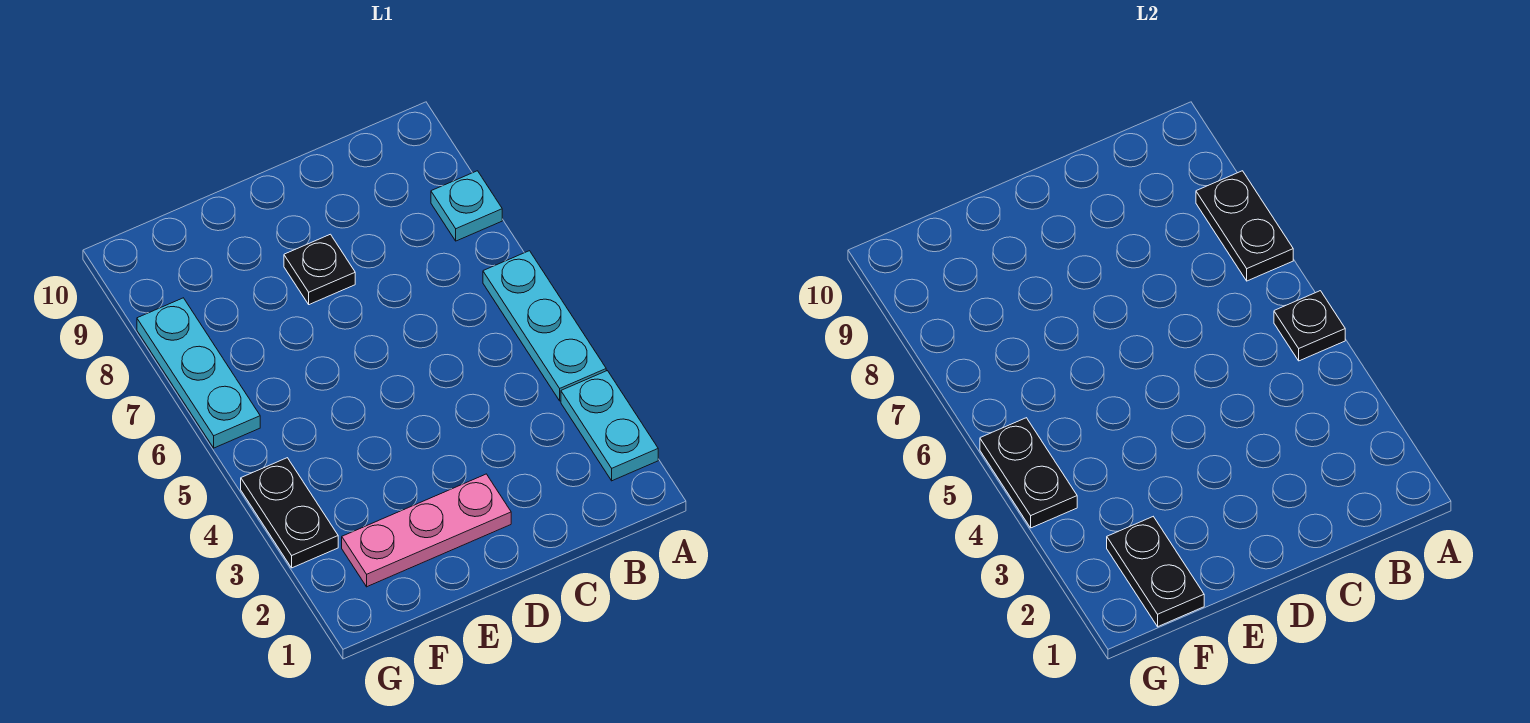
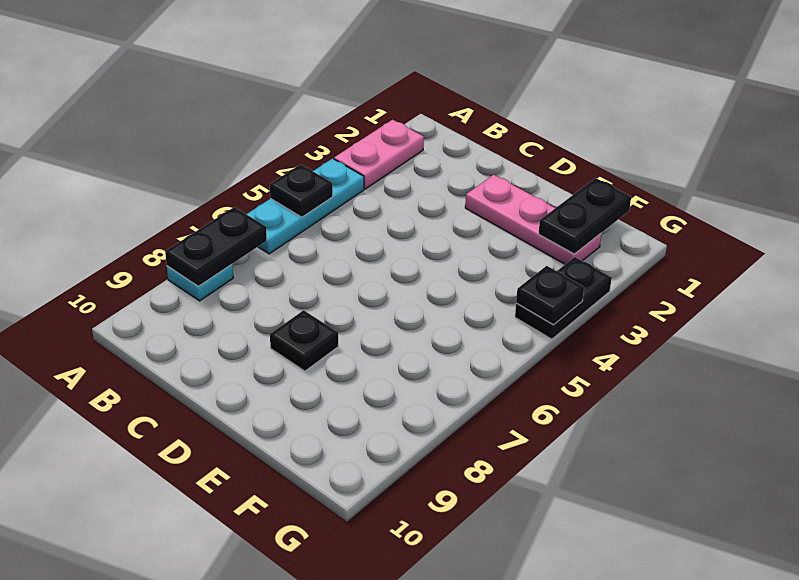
cyan plate A2:A3 level 1 -> pink plate A2:A3 level 1
black plate G4:G5 level 2 -> black plate G4 level 2
cyan plate G6:G8 level 1 -> none

